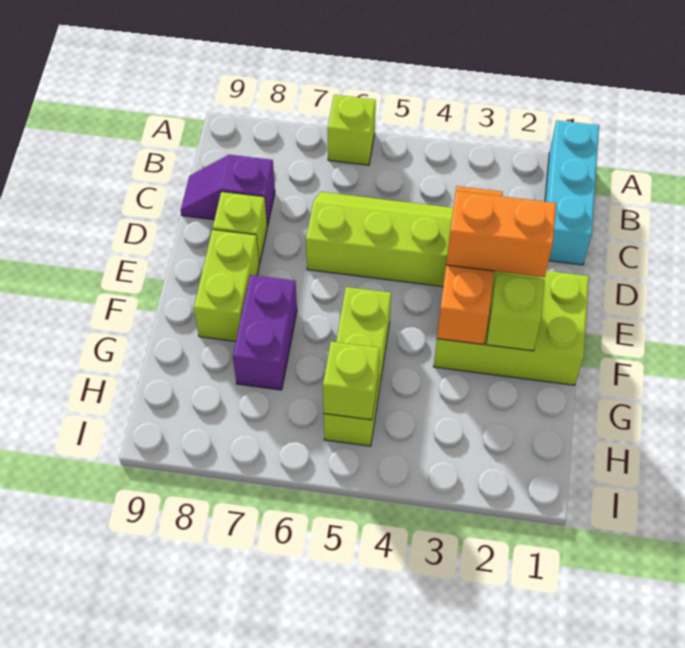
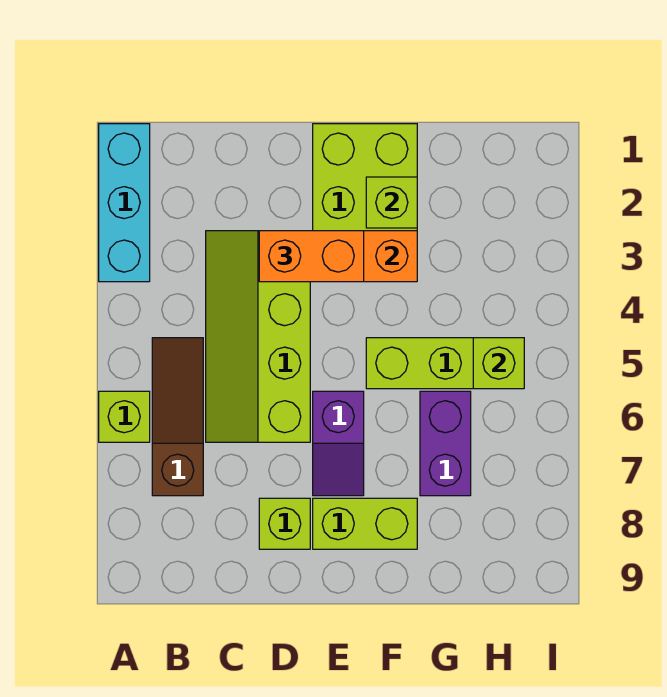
cyan brick A1:C1 level 1 -> cyan brick A1:A3 level 1
none -> brown slope B5:B7 level 1 top 7
purple slope C8:C9 level 1 top 8 -> purple slope E6:E7 level 1 top 6
orange brick E2:E3 level 3 -> orange brick D3:E3 level 3
purple brick F7:G7 level 1 -> purple brick G6:G7 level 1

